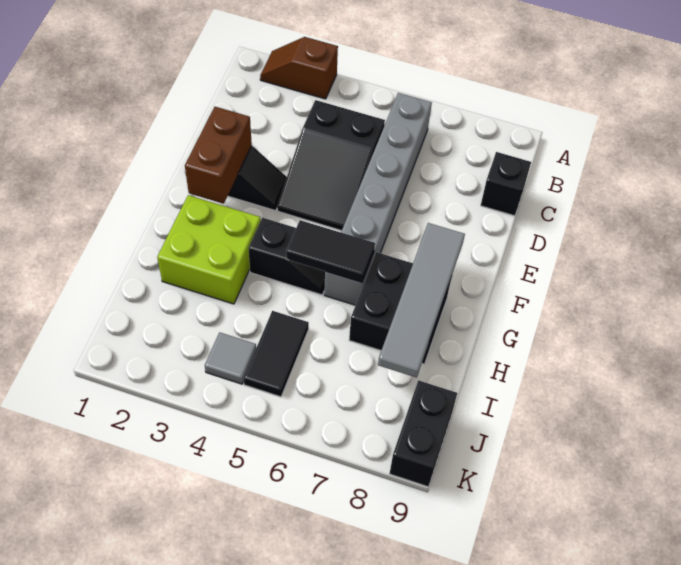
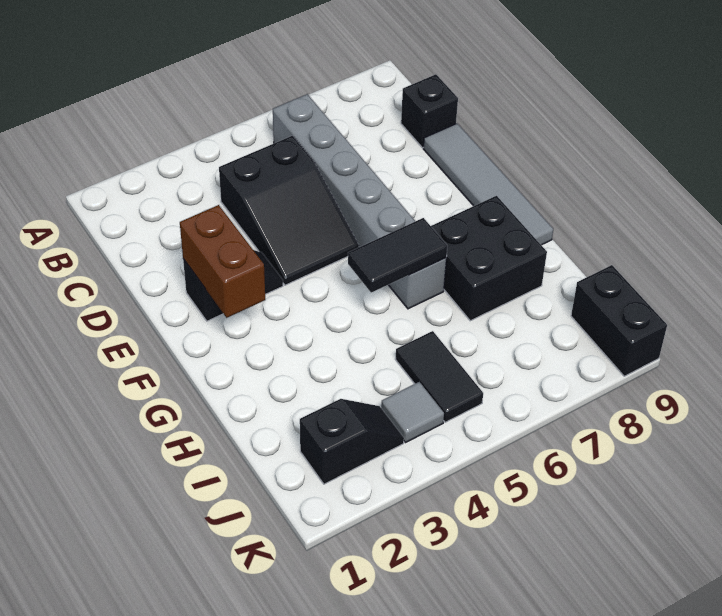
brown slope A2:A3 level 1 top 3 -> none
grey tile F8:I8 level 2 -> grey tile D9:G9 level 1
lime brick G2:H3 level 1 -> none
black slope G4:G5 level 1 top 4 -> black slope J2:J3 level 1 top 2

